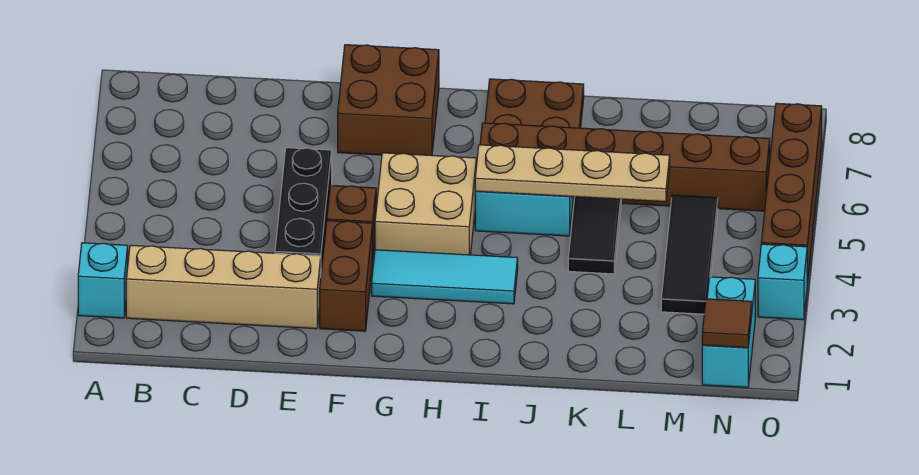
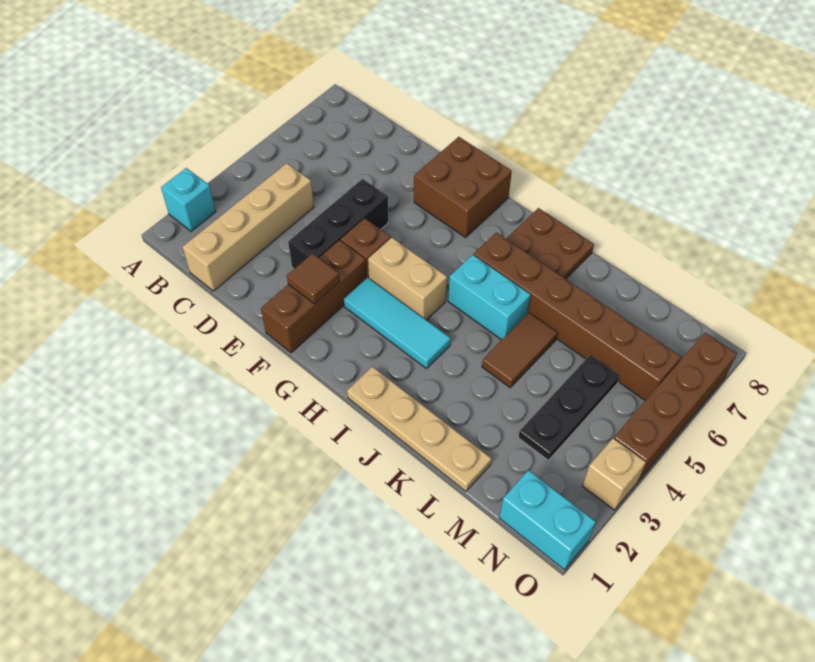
tan brick B2:E2 level 1 -> tan brick C1:C4 level 1
brown brick F2:F3 level 1 -> brown brick F1:F3 level 1
tan brick G4:H5 level 1 -> tan brick G4:H4 level 1
tan plate I5:L5 level 2 -> tan plate I1:L1 level 1
black tile K4:K5 level 1 -> brown tile K4:K5 level 1
black tile M3:M5 level 1 -> black plate M3:M5 level 1
cyan brick N1:N2 level 1 -> cyan brick N1:O1 level 1
brown tile N1 level 2 -> brown tile F2 level 2
cyan brick O3 level 1 -> tan brick O3 level 1

